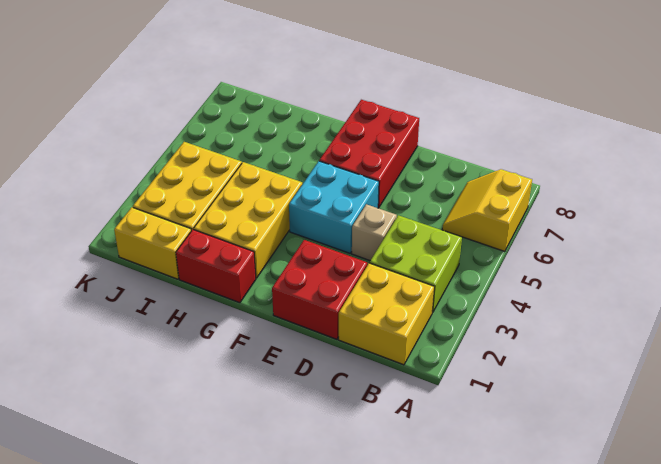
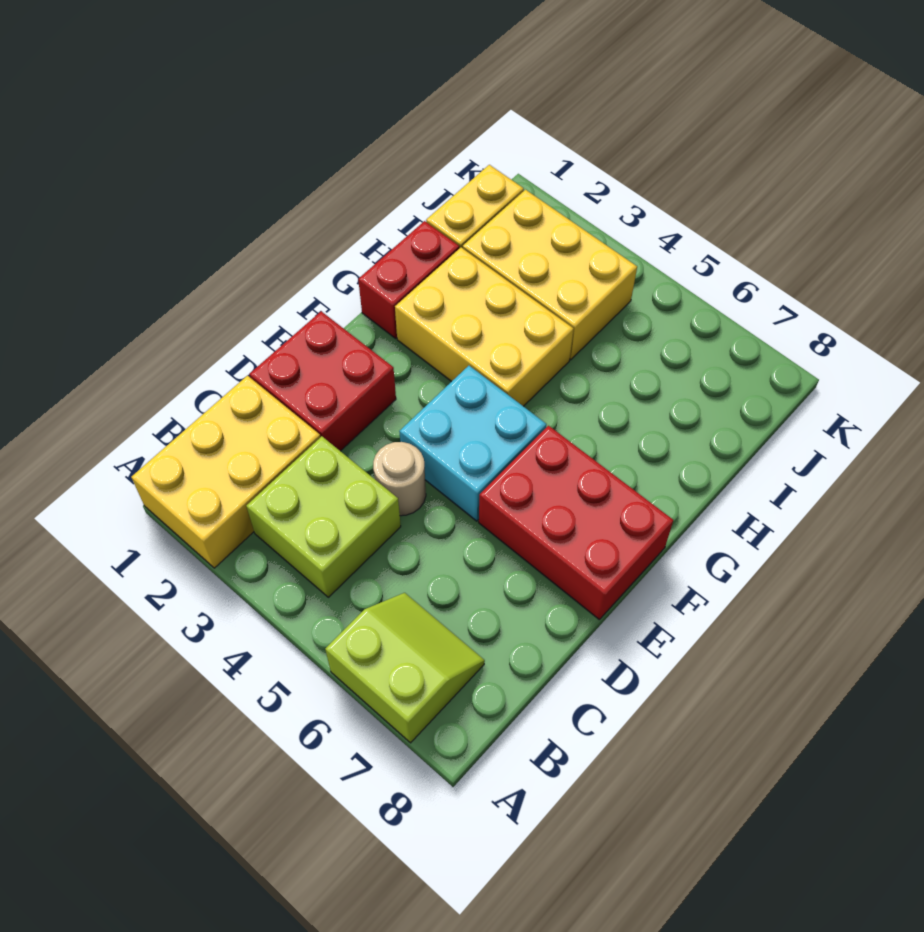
yellow slope A6:B7 level 1 top A -> lime slope A6:B7 level 1 top A
yellow brick B1:C2 level 1 -> yellow brick A1:C2 level 1
tan brick D4 level 1 -> tan round brick D4 level 1

